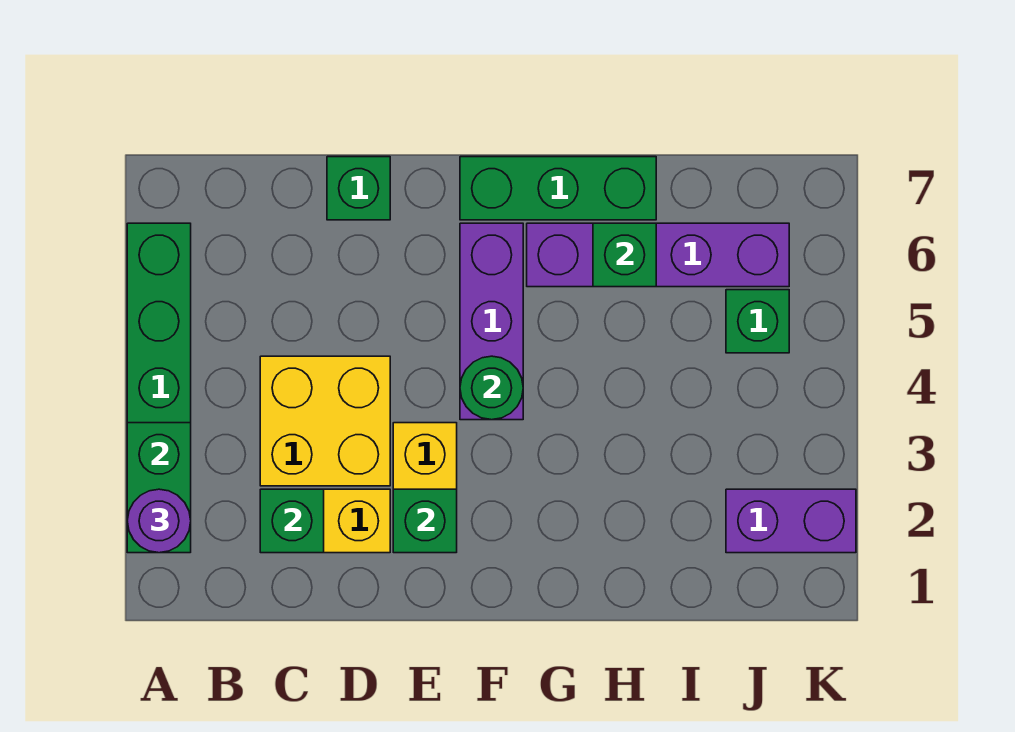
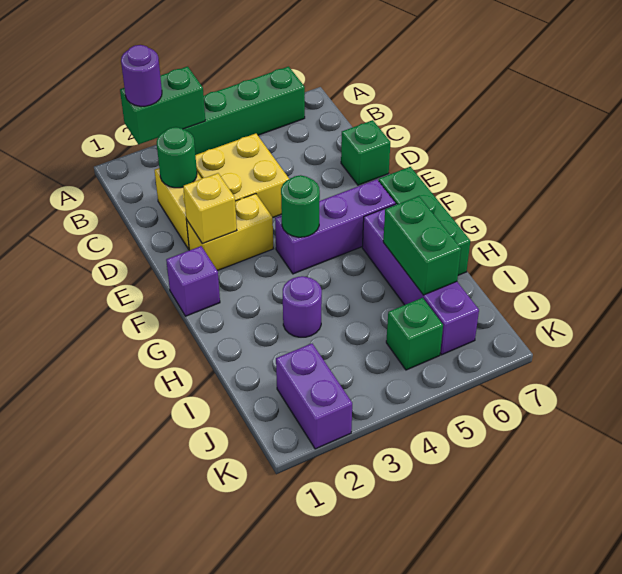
green brick C2 level 2 -> green round brick C2 level 2
green brick E2 level 2 -> yellow brick E2 level 2
none -> purple brick F1 level 1
none -> purple round brick H3 level 1
green brick H6 level 2 -> green brick H6:I6 level 2

